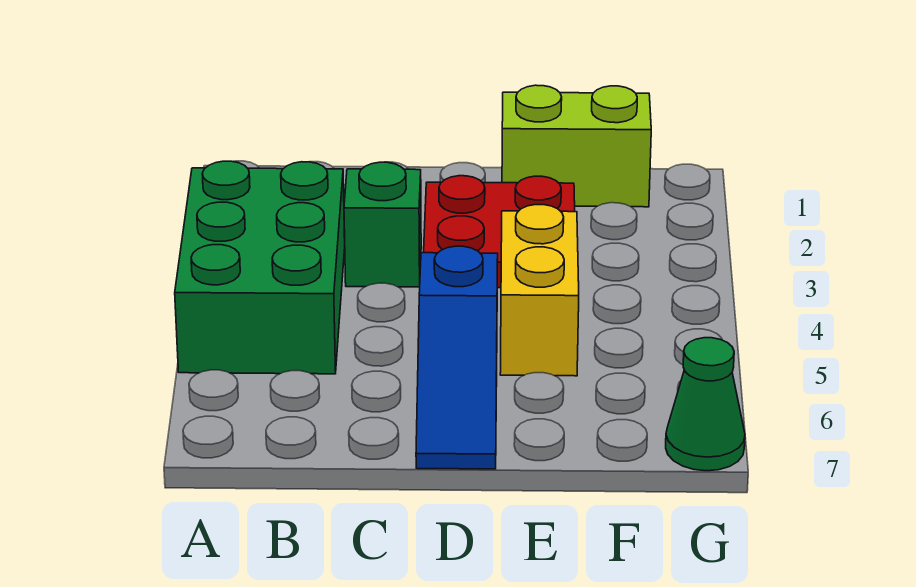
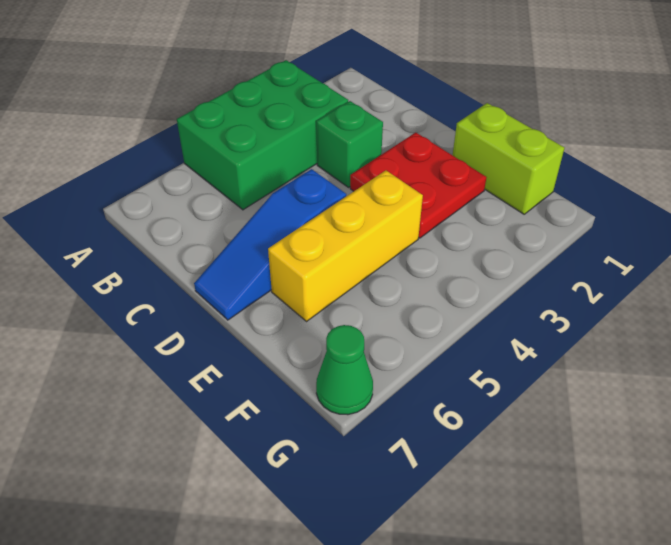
yellow brick E4:E5 level 1 -> yellow brick E4:E6 level 1

